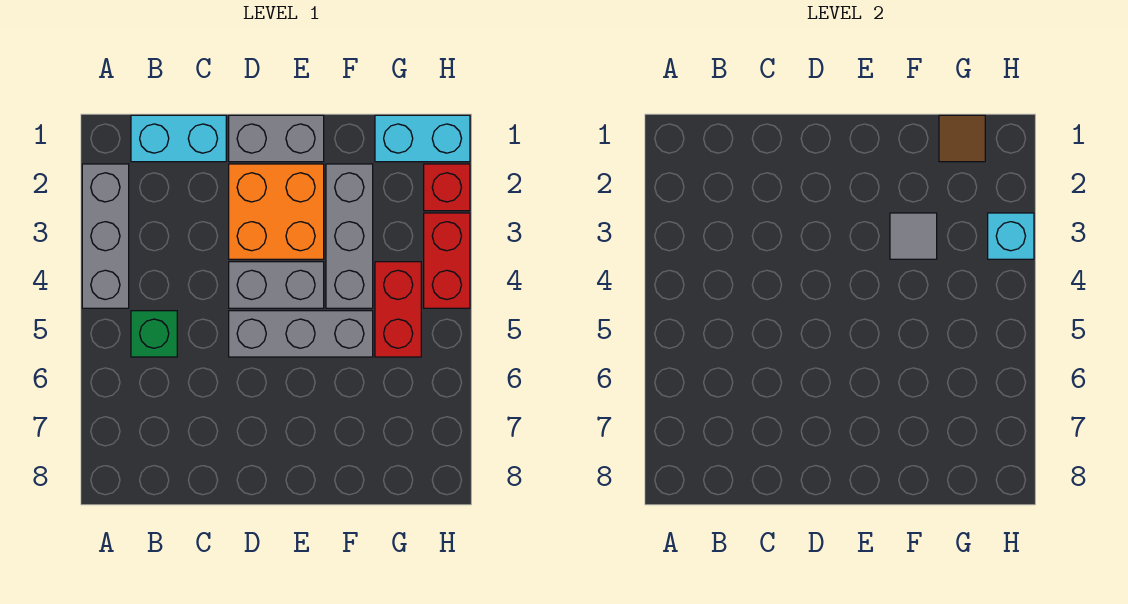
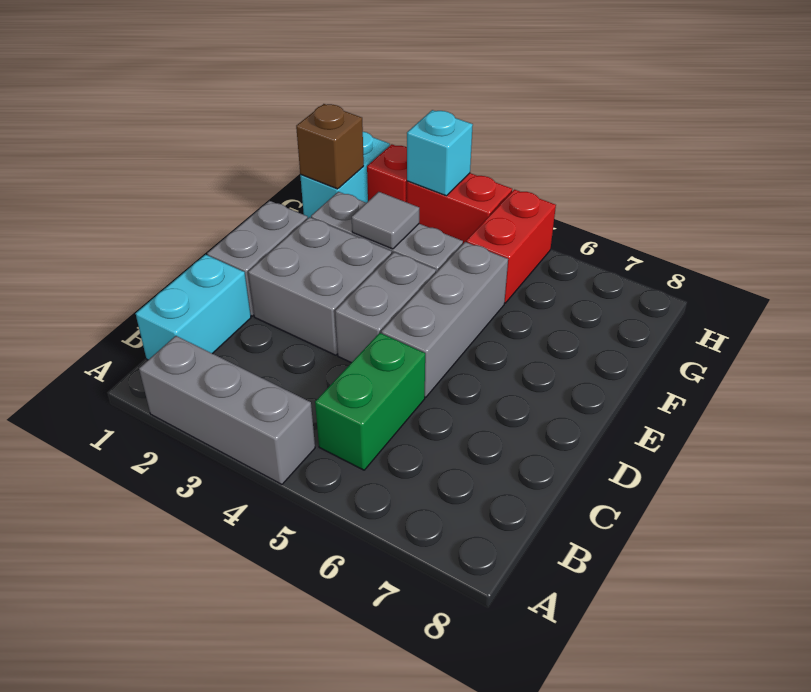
green brick B5 level 1 -> green brick B5:C5 level 1
orange brick D2:E3 level 1 -> grey brick D2:E3 level 1
brown tile G1 level 2 -> brown brick G1 level 2
red brick G4:G5 level 1 -> red brick G5:H5 level 1

